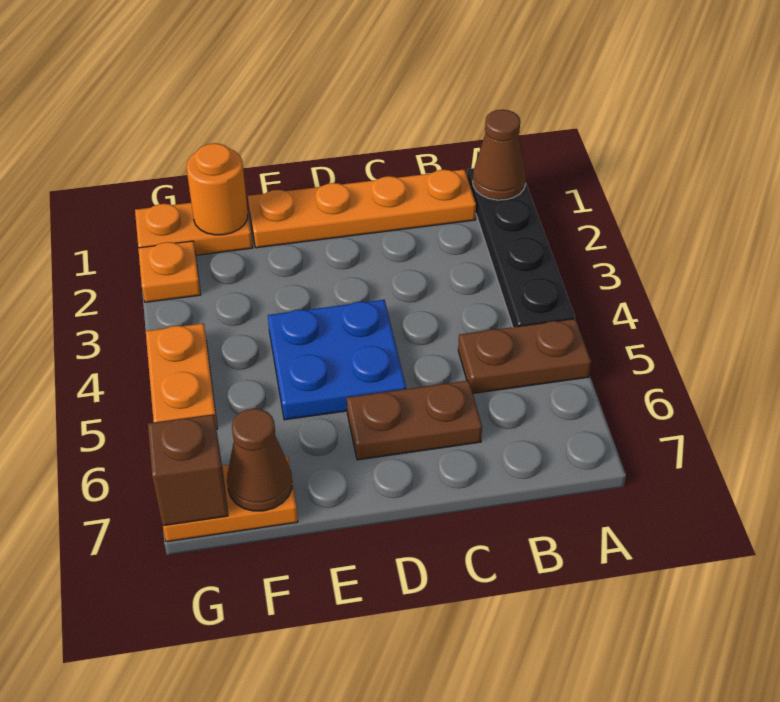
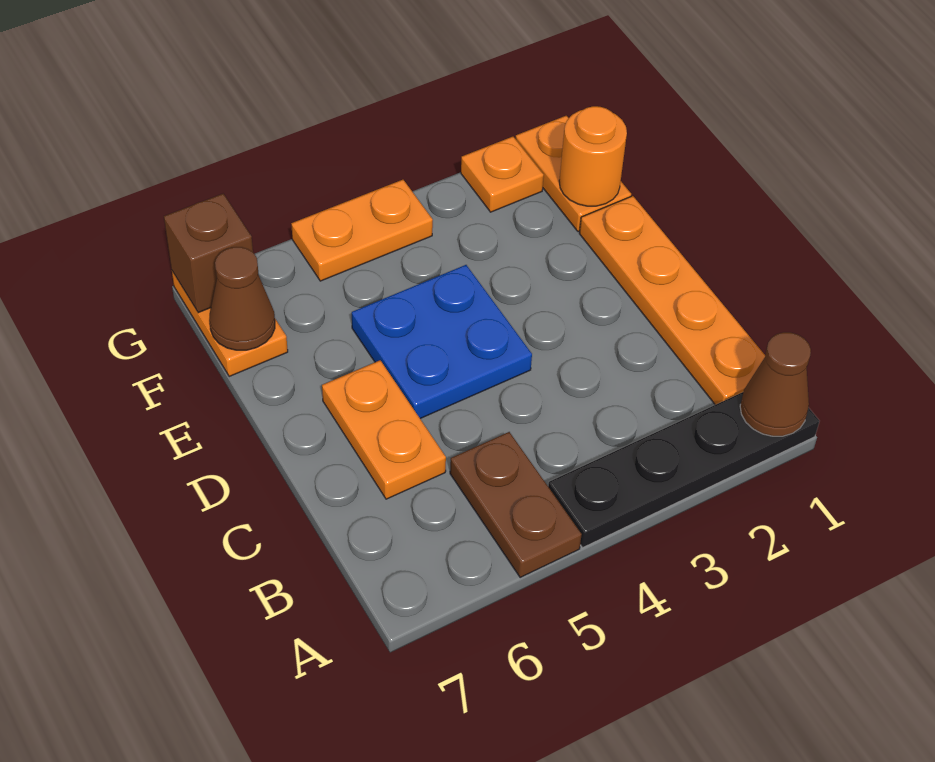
brown plate C6:D6 level 1 -> orange plate C6:D6 level 1

